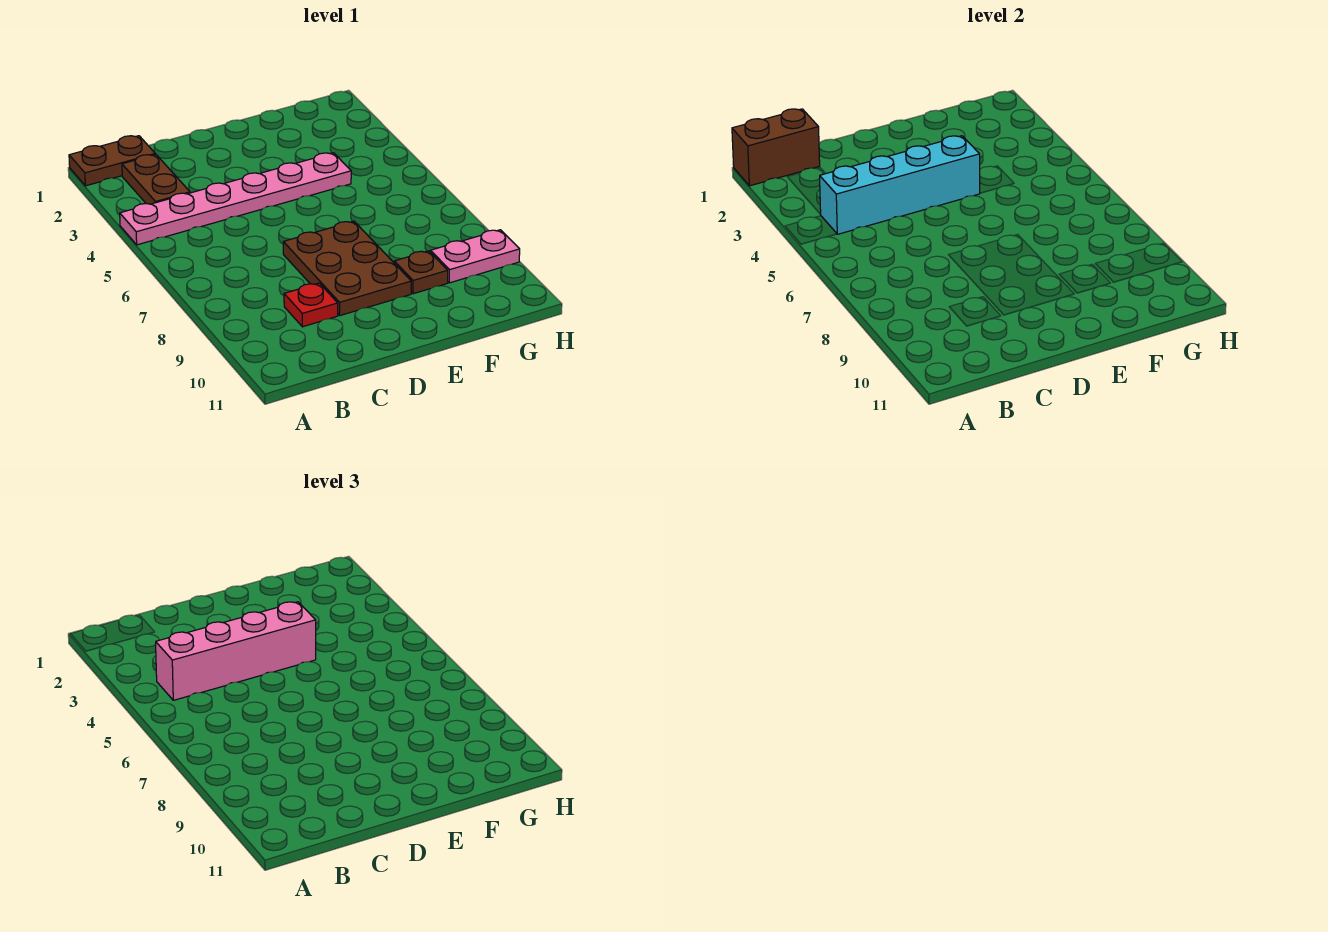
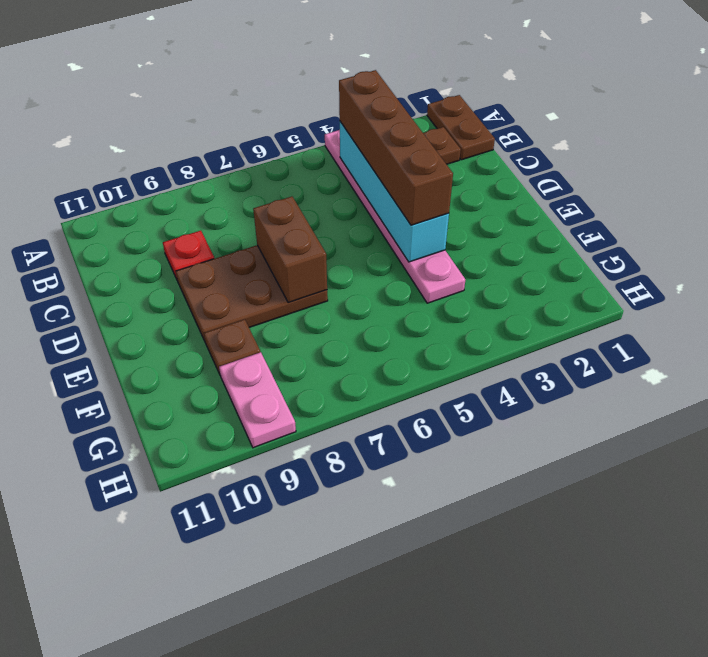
brown brick A1:B1 level 2 -> brown brick D7:E7 level 2
pink brick B4:E4 level 3 -> brown brick B4:E4 level 3

